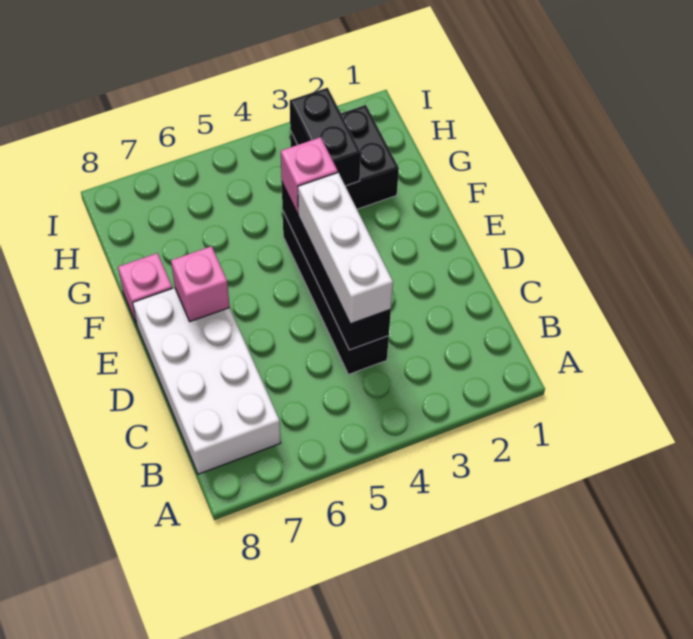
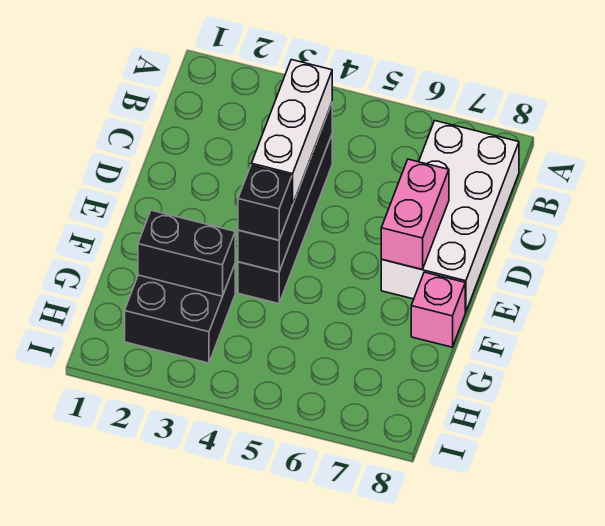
pink brick E7 level 2 -> pink brick D7:E7 level 2
pink brick F4 level 3 -> black brick F4 level 3
black brick G3:H3 level 2 -> black brick G2:G3 level 2

